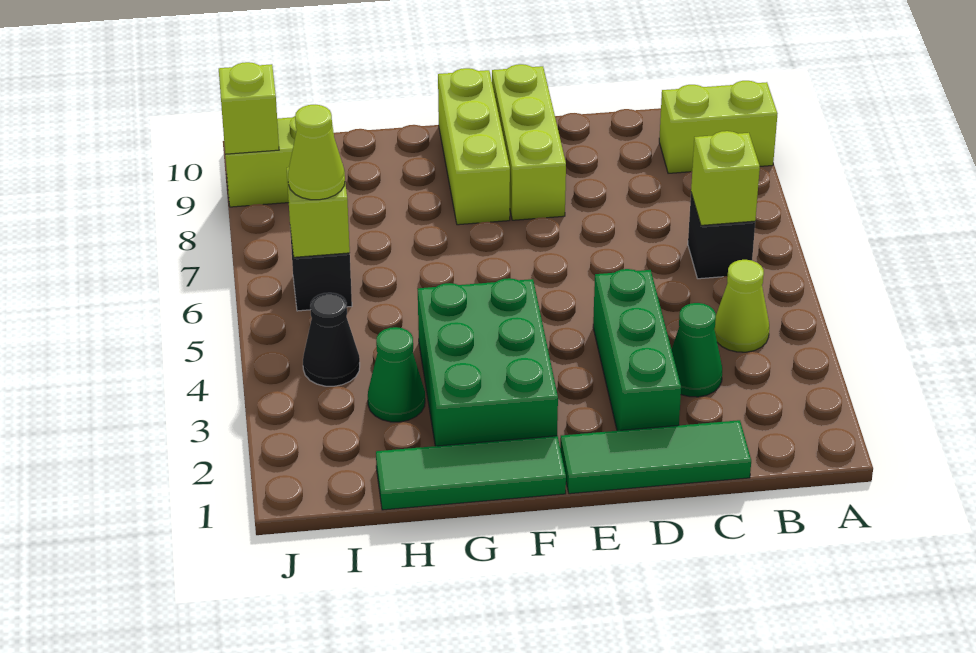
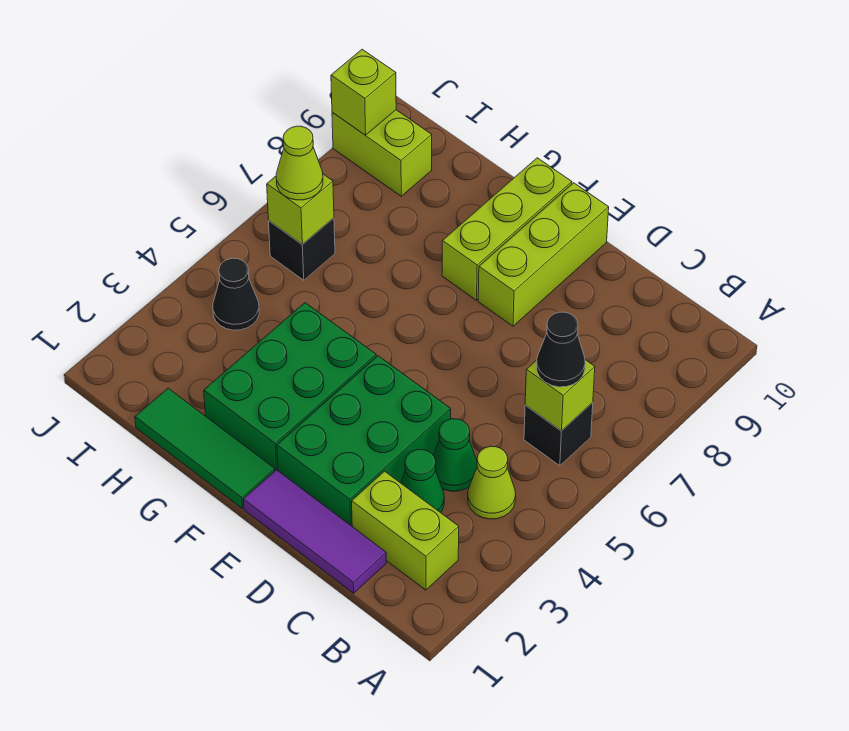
lime brick A9:B9 level 1 -> lime brick B2:C2 level 1
none -> black cone B6 level 3
green tile C1:E1 level 1 -> purple tile C1:E1 level 1
green brick D2:D4 level 1 -> green brick D2:E4 level 1
green cone H3 level 1 -> green cone C4 level 1

